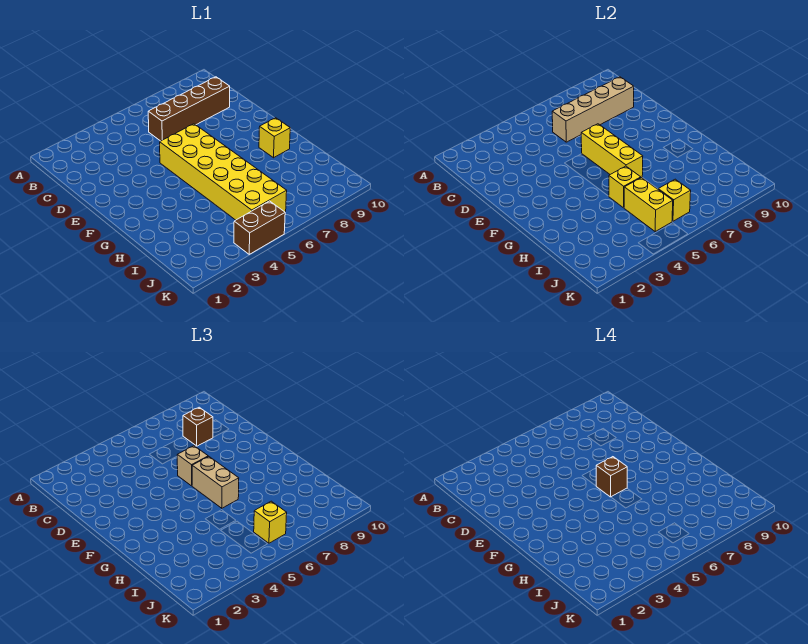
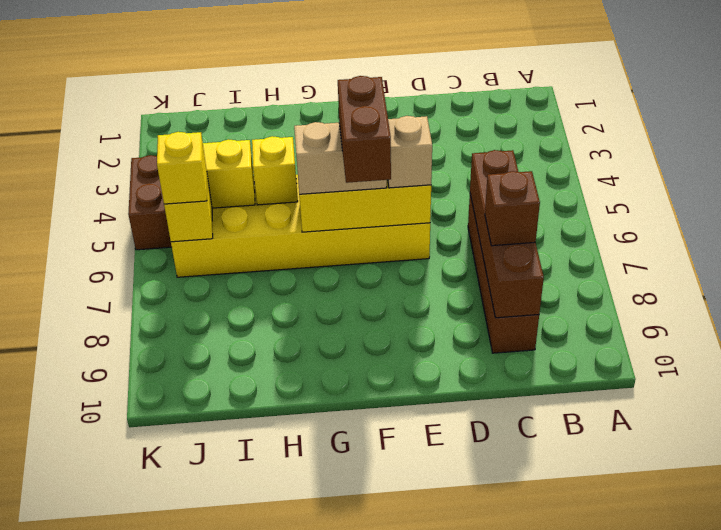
tan brick C6:C9 level 2 -> brown brick C6:C9 level 2
brown brick F6 level 4 -> brown brick F6:F7 level 4
yellow brick G9 level 1 -> none

